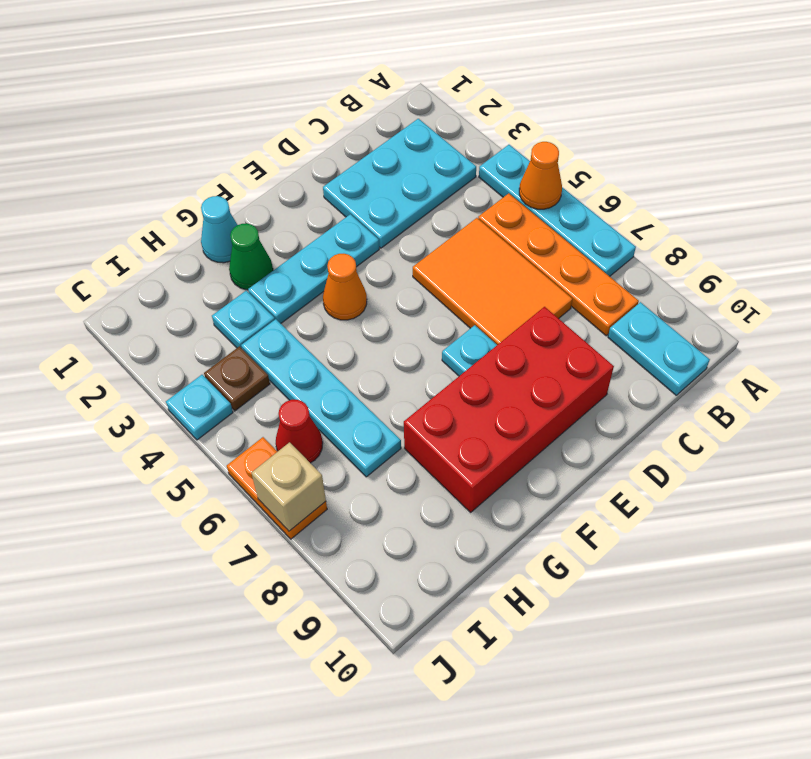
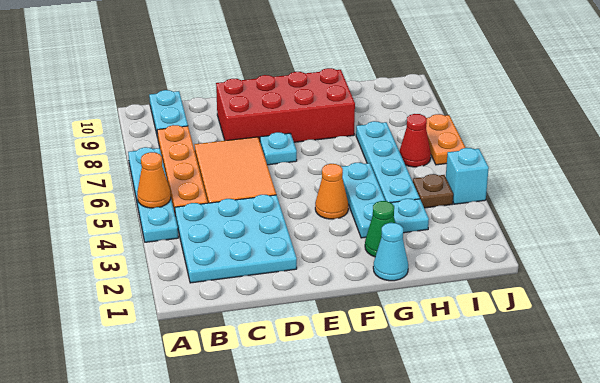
cyan plate B2:D3 level 1 -> cyan plate B2:D4 level 1
cyan plate E3:G3 level 1 -> cyan plate G3:G5 level 1
cyan plate J4 level 1 -> cyan brick J4 level 1
tan brick J7 level 2 -> none

